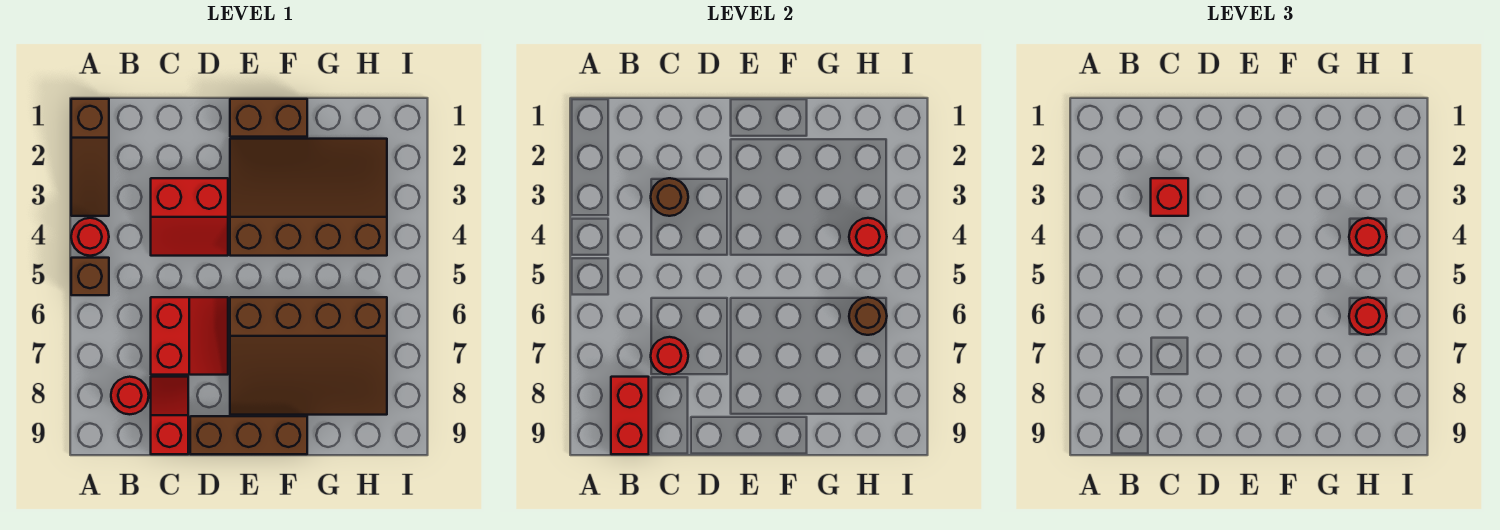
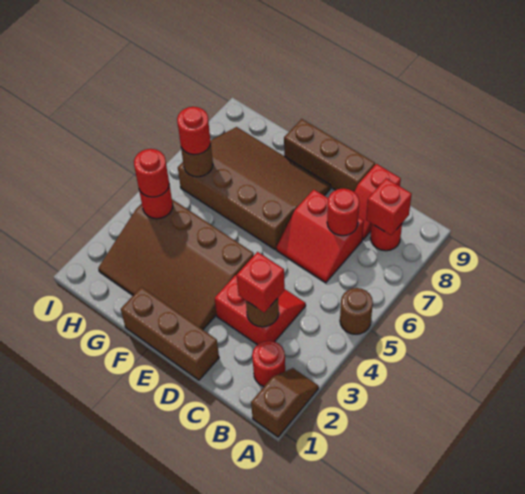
brown slope A1:A3 level 1 top 1 -> brown slope A1:A2 level 1 top 1
red round brick A4 level 1 -> red round brick B2 level 1
brown brick A5 level 1 -> brown round brick A5 level 1
red brick B8:B9 level 2 -> red brick B8 level 2
red slope C6:D7 level 1 top C -> red slope C6:D7 level 1 top 7
brown brick E1:F1 level 1 -> brown brick D1:F1 level 1

